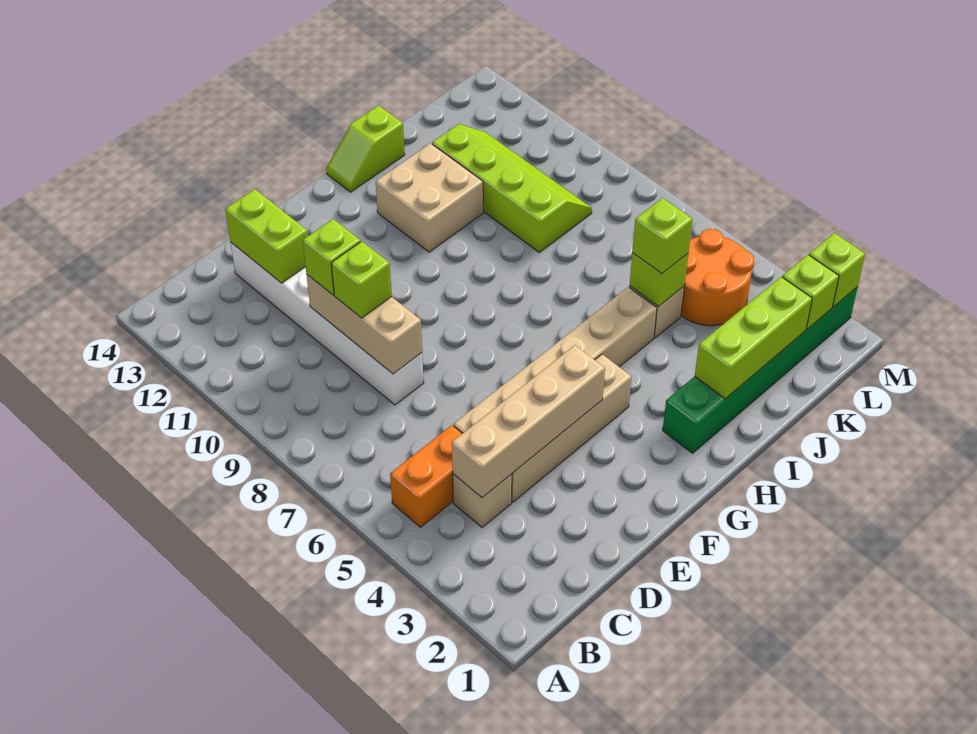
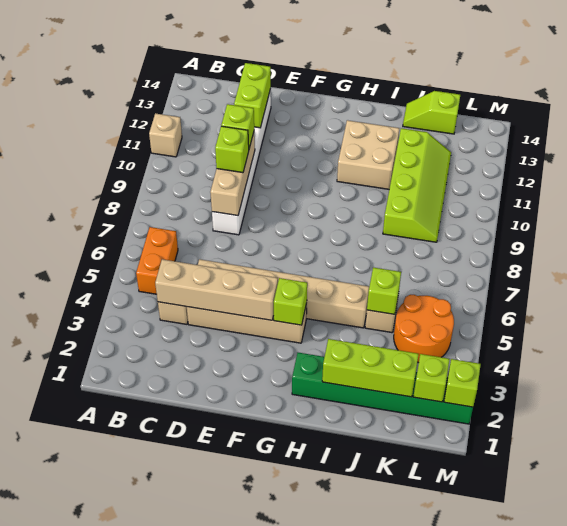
none -> tan brick A11 level 1
orange brick B5:C5 level 1 -> orange brick B5:B6 level 1
lime slope H14:I14 level 1 top I -> lime slope J14:K14 level 1 top K
lime brick J5 level 3 -> lime brick G4 level 2

